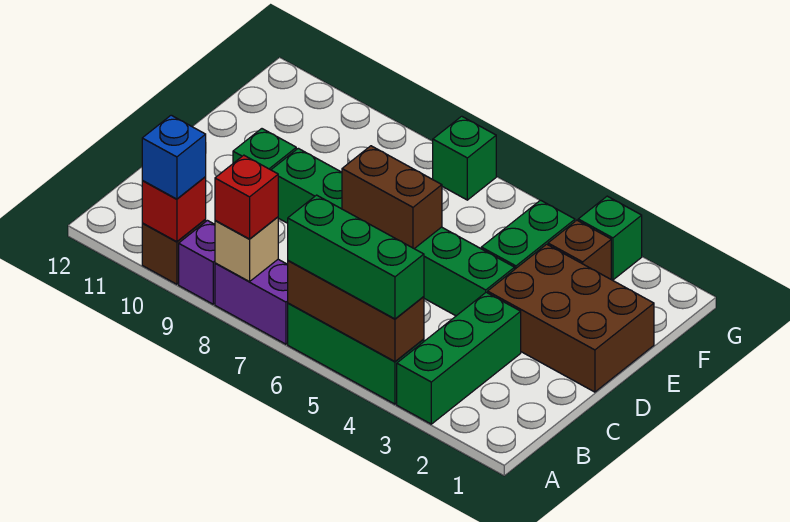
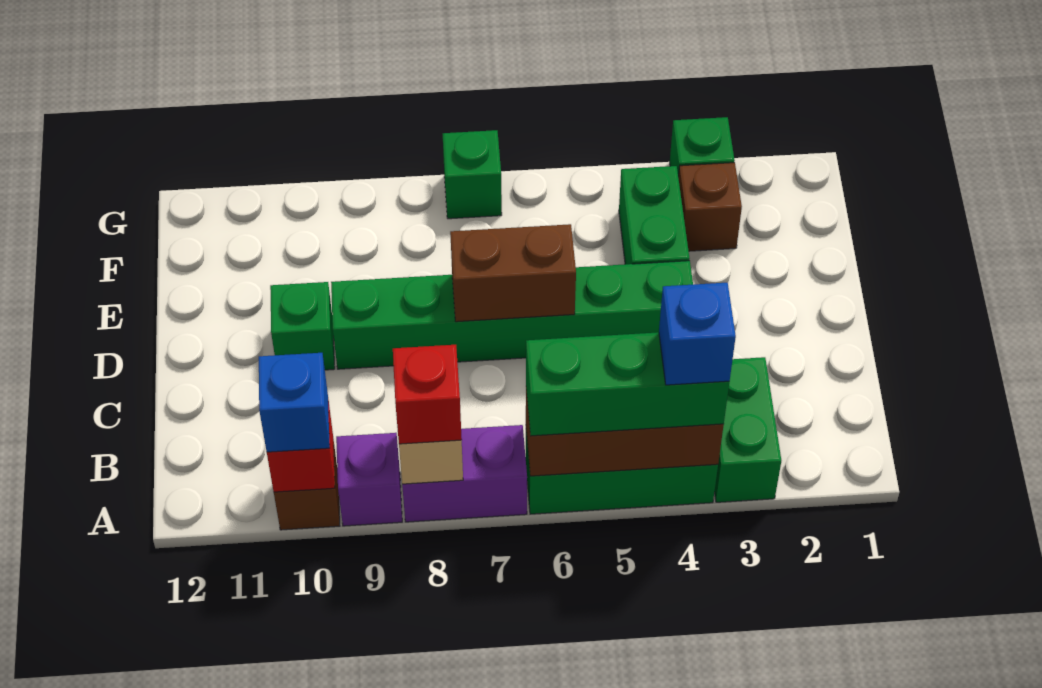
green brick A3:C3 level 1 -> green brick A3:B3 level 1
none -> blue brick A4 level 4
brown brick D1:E3 level 1 -> none

